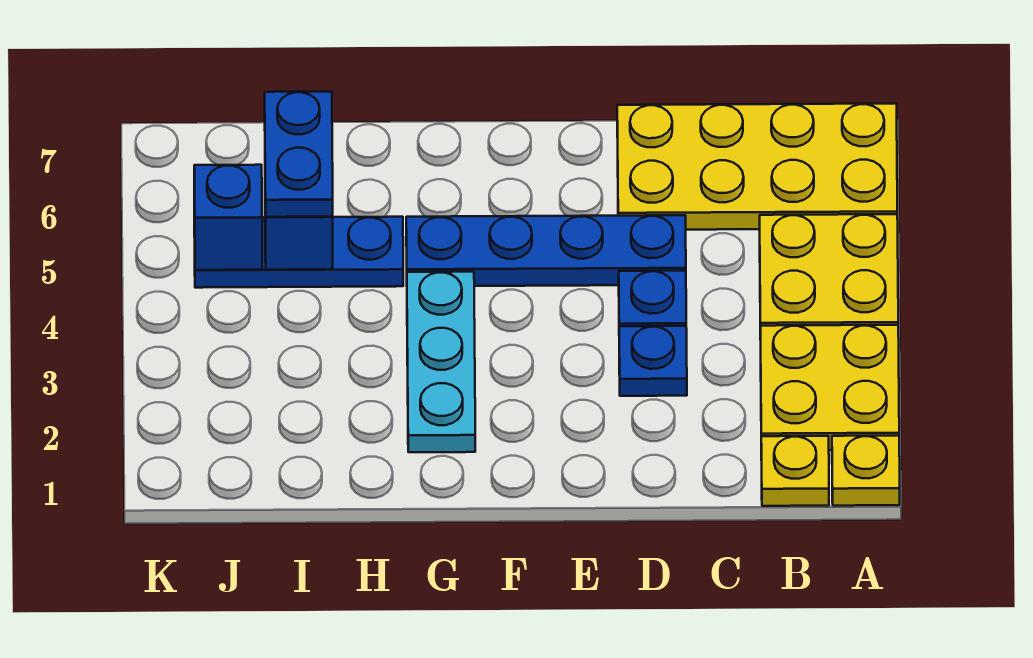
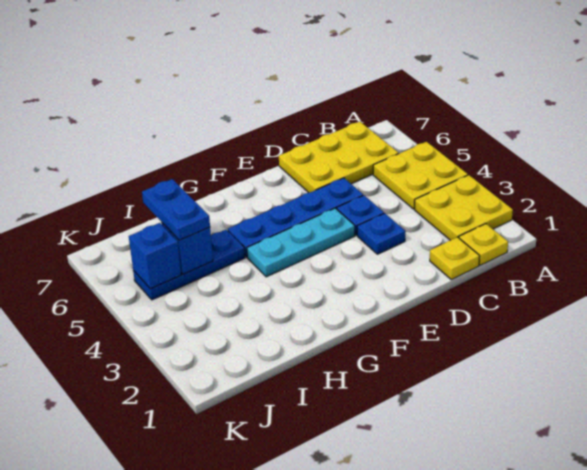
yellow plate A1 level 1 -> yellow plate C1 level 1
yellow plate A6:D7 level 1 -> yellow plate B6:D7 level 1
cyan plate G2:G4 level 1 -> cyan plate E4:G4 level 1

